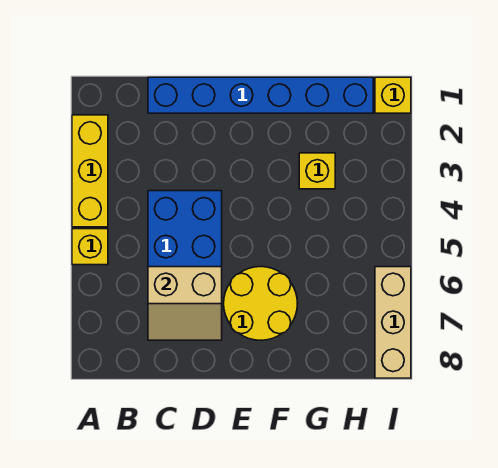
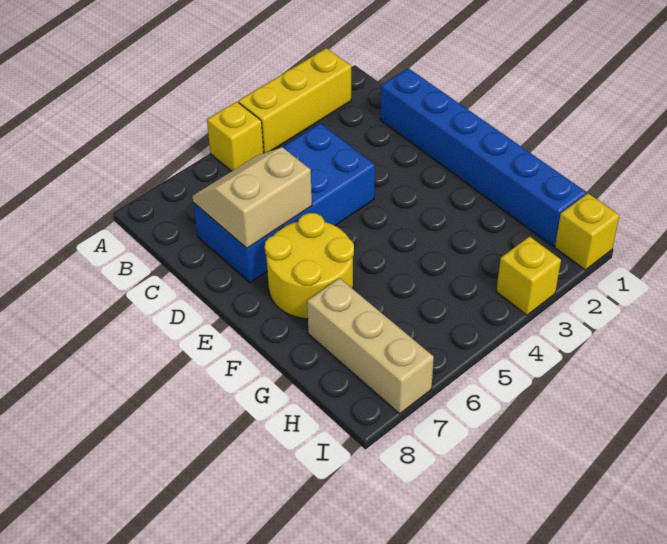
tan slope C6:D7 level 2 top 6 -> tan slope C6:D7 level 2 top D
yellow brick G3 level 1 -> yellow brick I3 level 1
tan brick I6:I8 level 1 -> tan brick G7:I7 level 1

